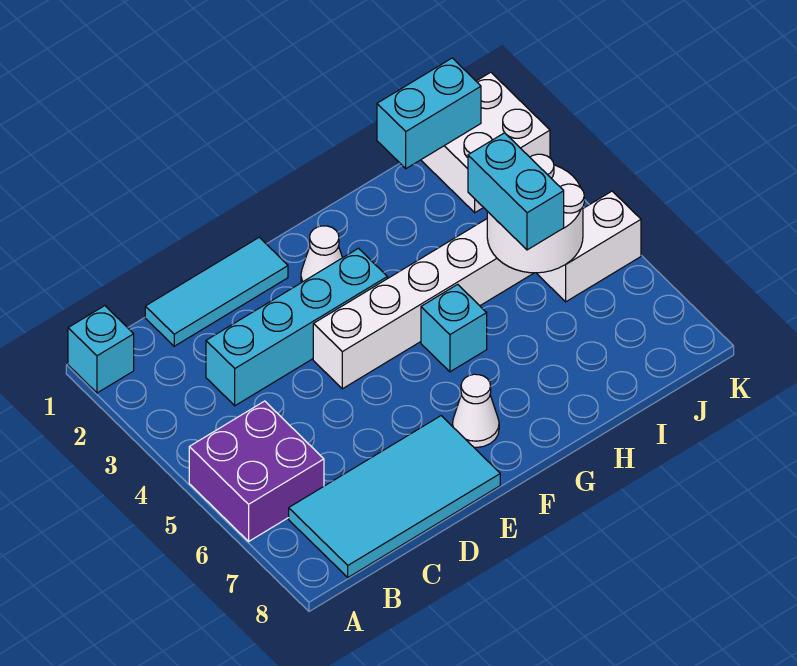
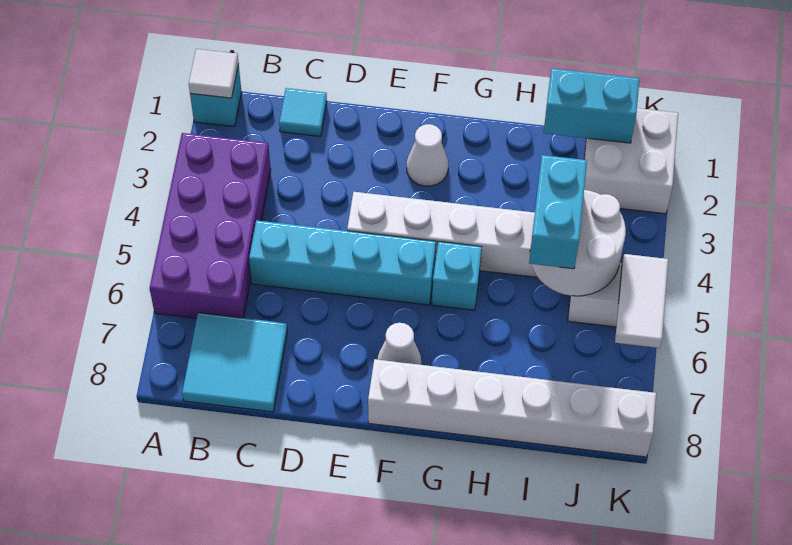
none -> white tile A1 level 2
purple brick A5:B6 level 1 -> purple brick A3:B6 level 1
cyan tile B7:E8 level 1 -> cyan tile B7:C8 level 1
cyan tile C1:E1 level 1 -> cyan tile C1 level 1
cyan brick C3:F3 level 1 -> cyan brick C5:F5 level 1
none -> white brick F8:K8 level 1
none -> white tile K5:K6 level 2

